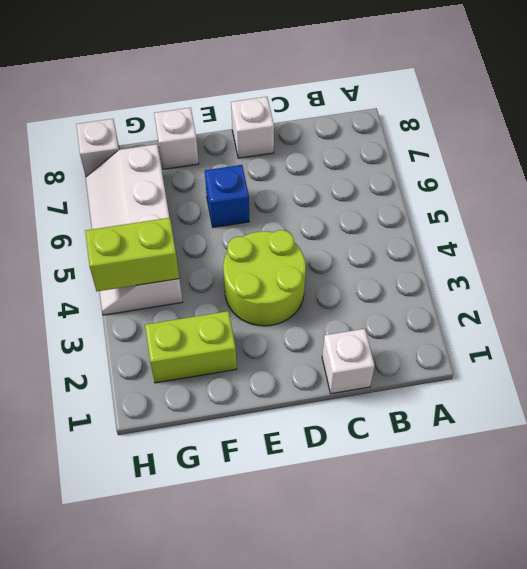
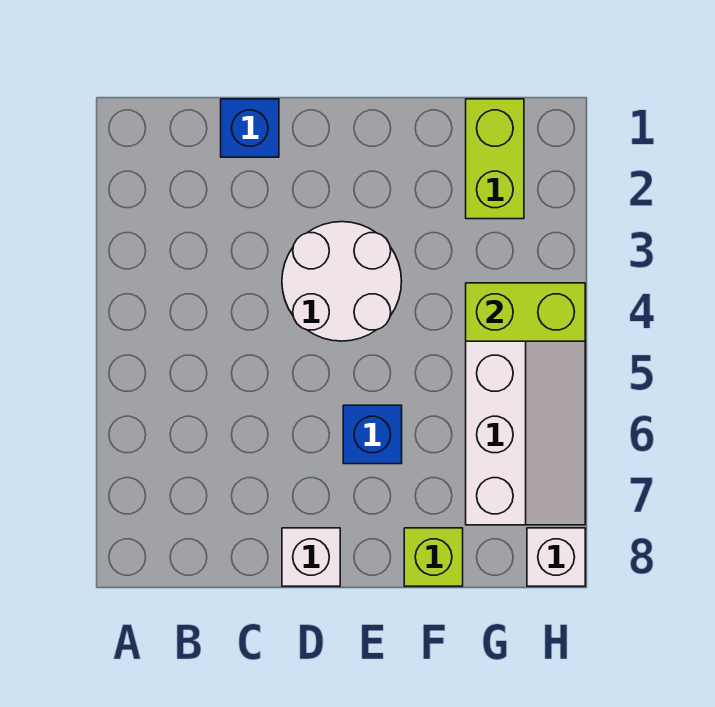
white brick C1 level 1 -> blue brick C1 level 1
lime round brick D3:E4 level 1 -> white round brick D3:E4 level 1
lime brick F2:G2 level 1 -> lime brick G1:G2 level 1
white brick F8 level 1 -> lime brick F8 level 1

